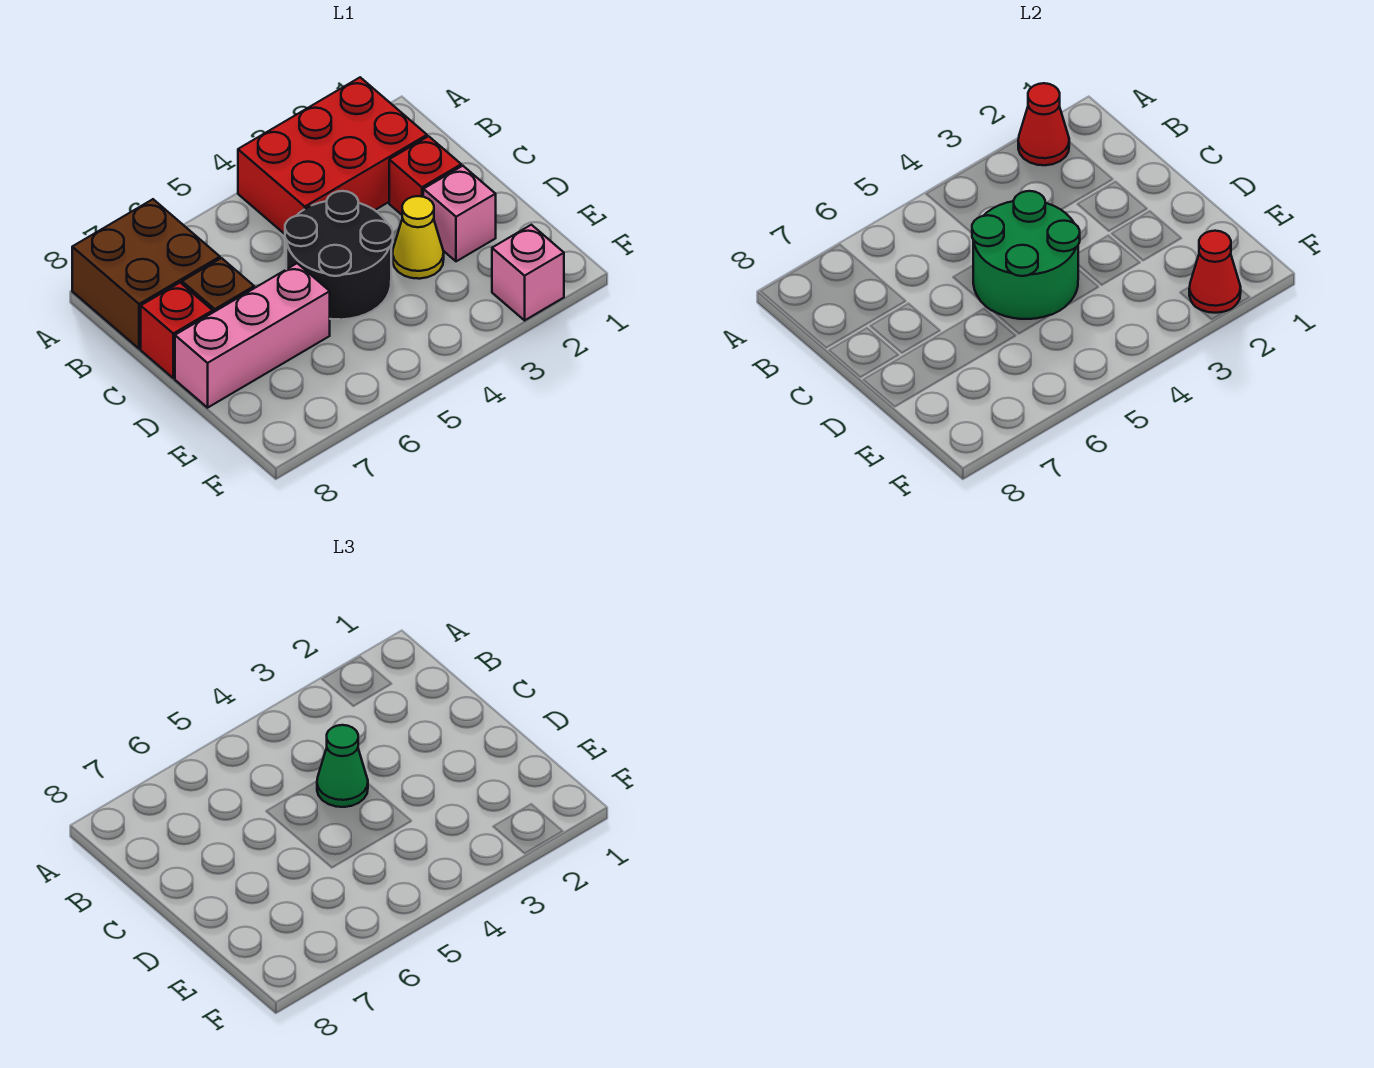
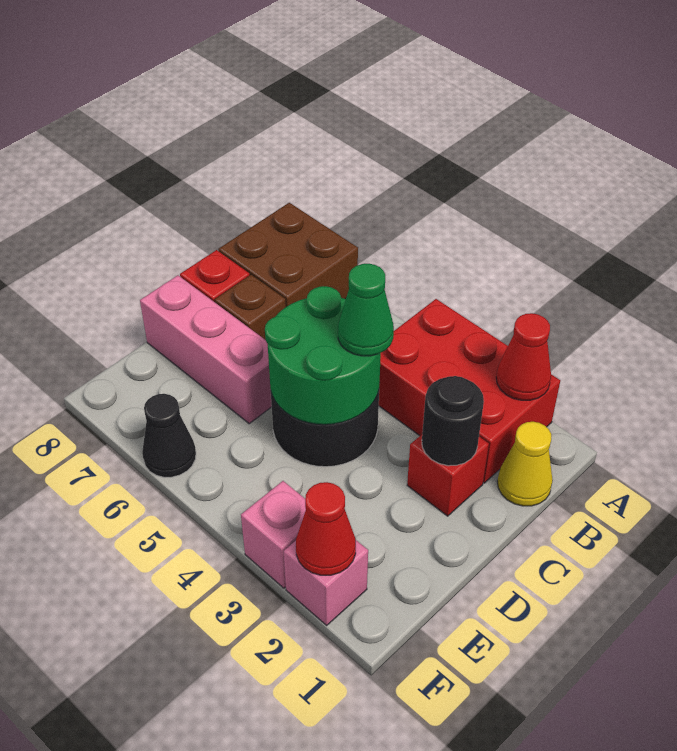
none -> black round brick C2 level 2
pink brick D2 level 1 -> pink brick F3 level 1
yellow cone D3 level 1 -> yellow cone B1 level 1
none -> black cone F6 level 1

